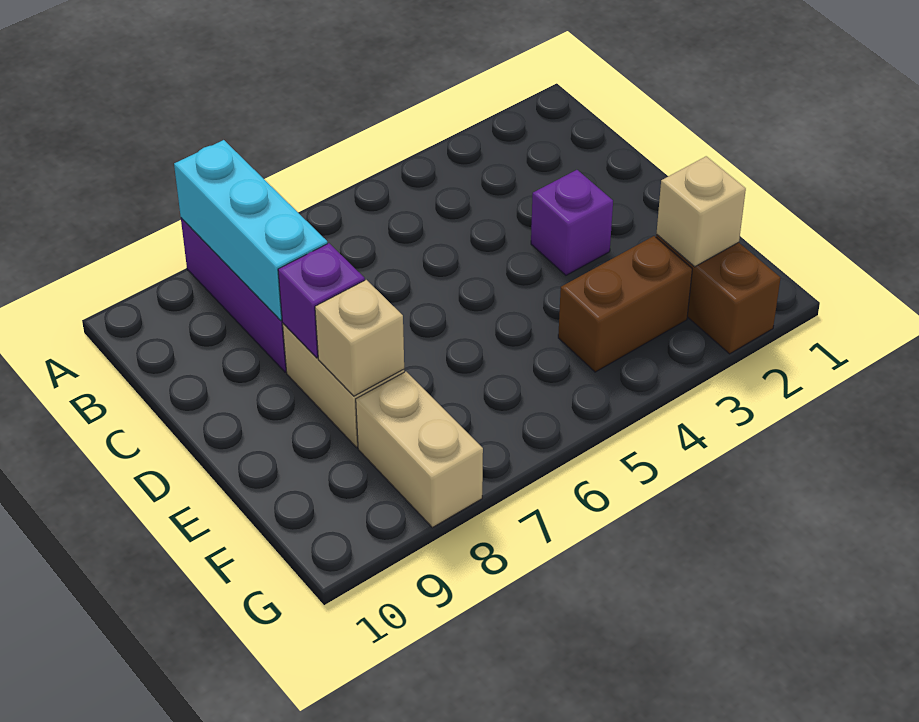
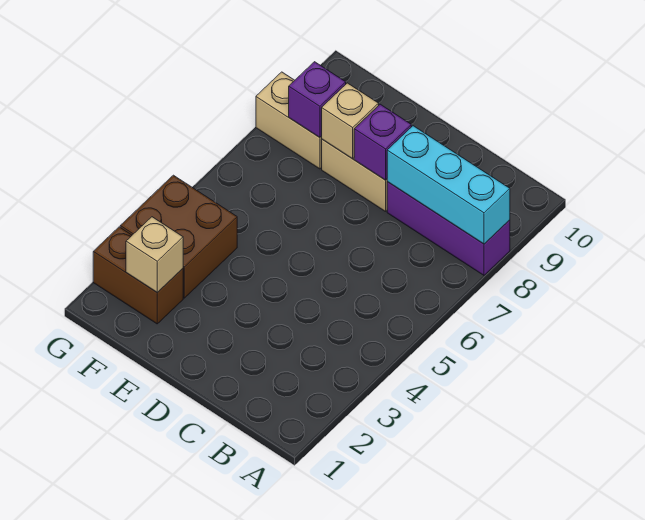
purple brick D3 level 1 -> purple brick F8 level 2
brown brick F3:F4 level 1 -> brown brick F3:G4 level 1

